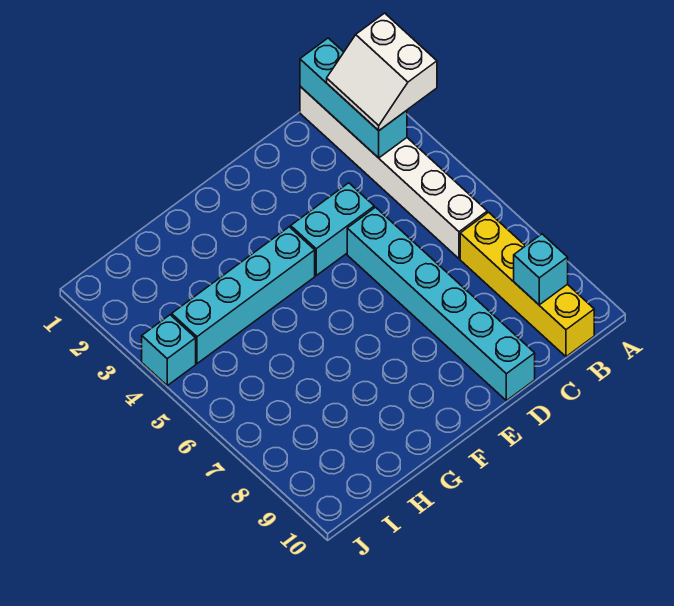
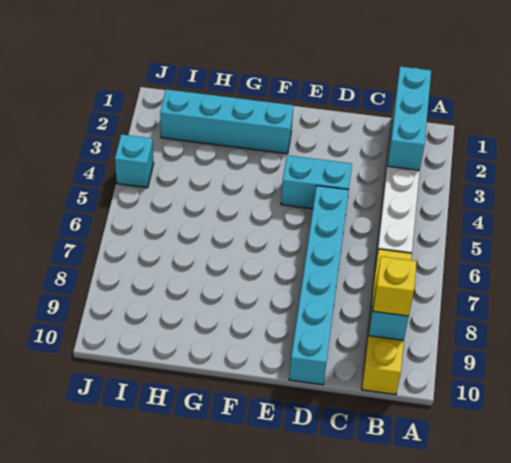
white slope A2:B3 level 3 top A -> none
none -> yellow brick B9 level 3
cyan brick F4:I4 level 1 -> cyan brick F2:I2 level 1

